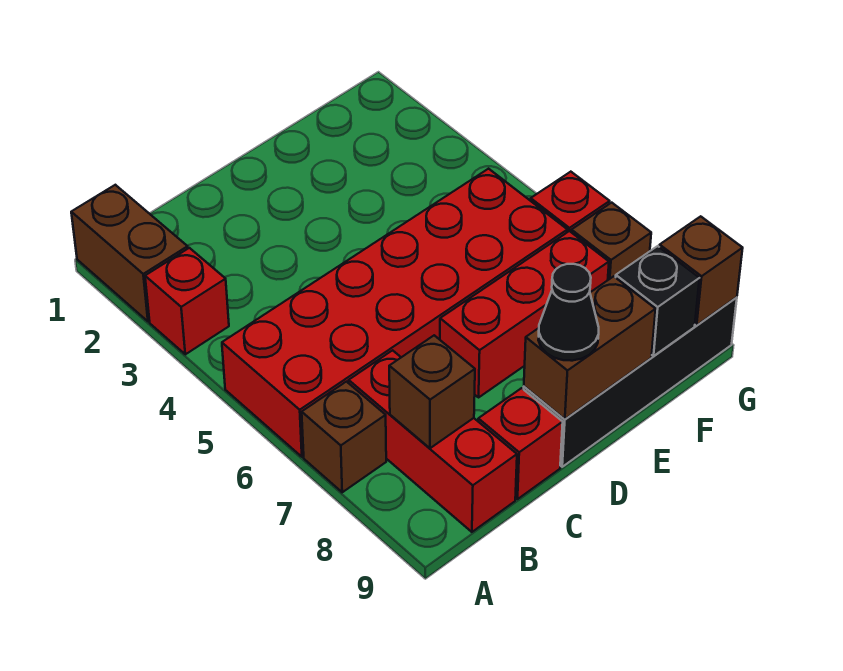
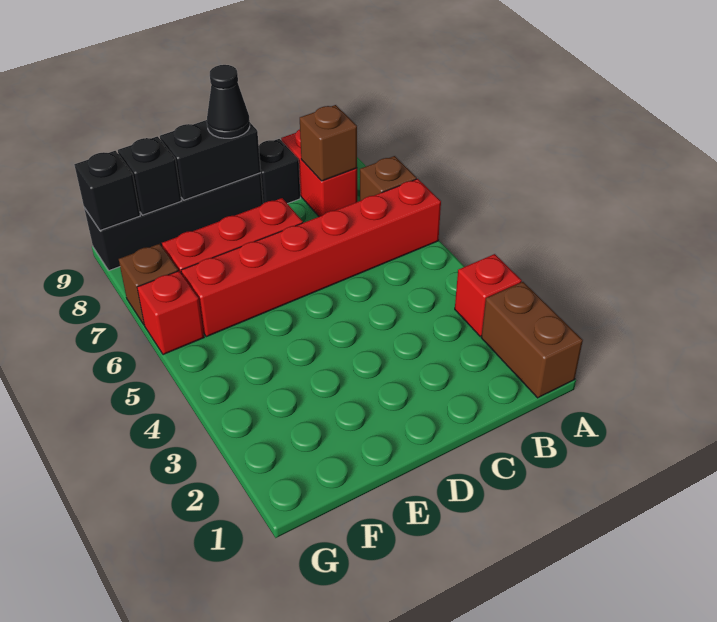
red brick A5:F6 level 1 -> red brick A6:F6 level 1
red brick B7:B9 level 1 -> red brick B8:B9 level 1
red brick C9 level 1 -> black brick C9 level 1
brown brick D9:E9 level 2 -> black brick D9:E9 level 2
brown brick G9 level 2 -> black brick G9 level 2

